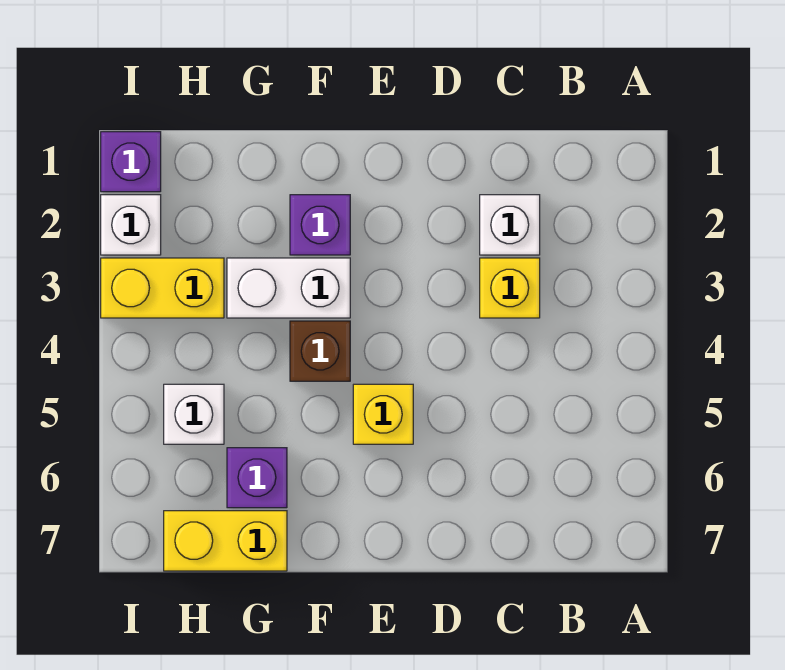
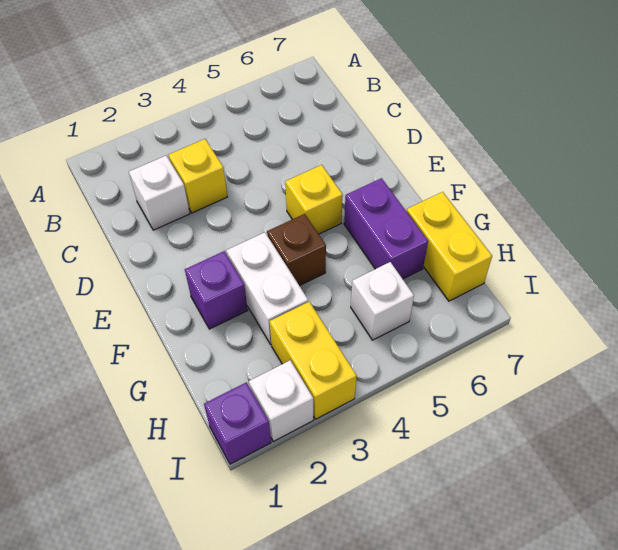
purple brick G6 level 1 -> purple brick F6:G6 level 1

